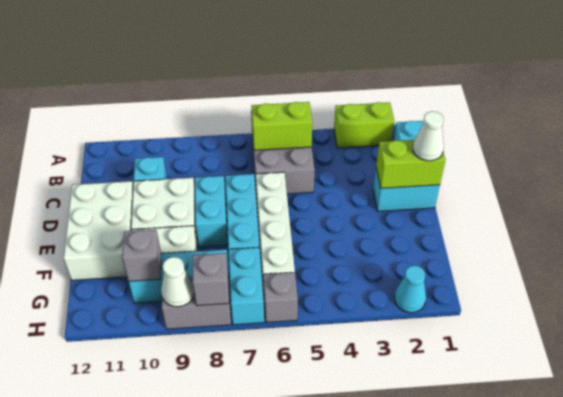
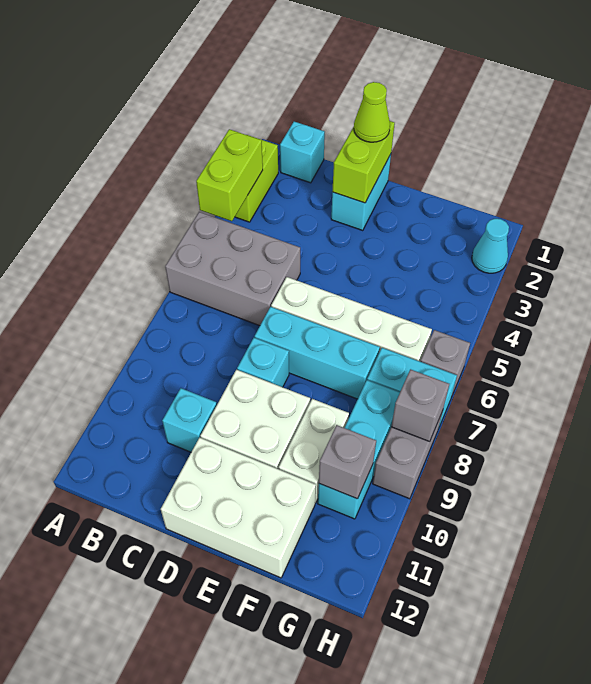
lime brick B5:B6 level 2 -> lime brick A3:A4 level 2
white cone D1 level 3 -> lime cone D1 level 3
cyan brick D8:E8 level 1 -> cyan brick D8 level 1
white cone H9 level 2 -> none

